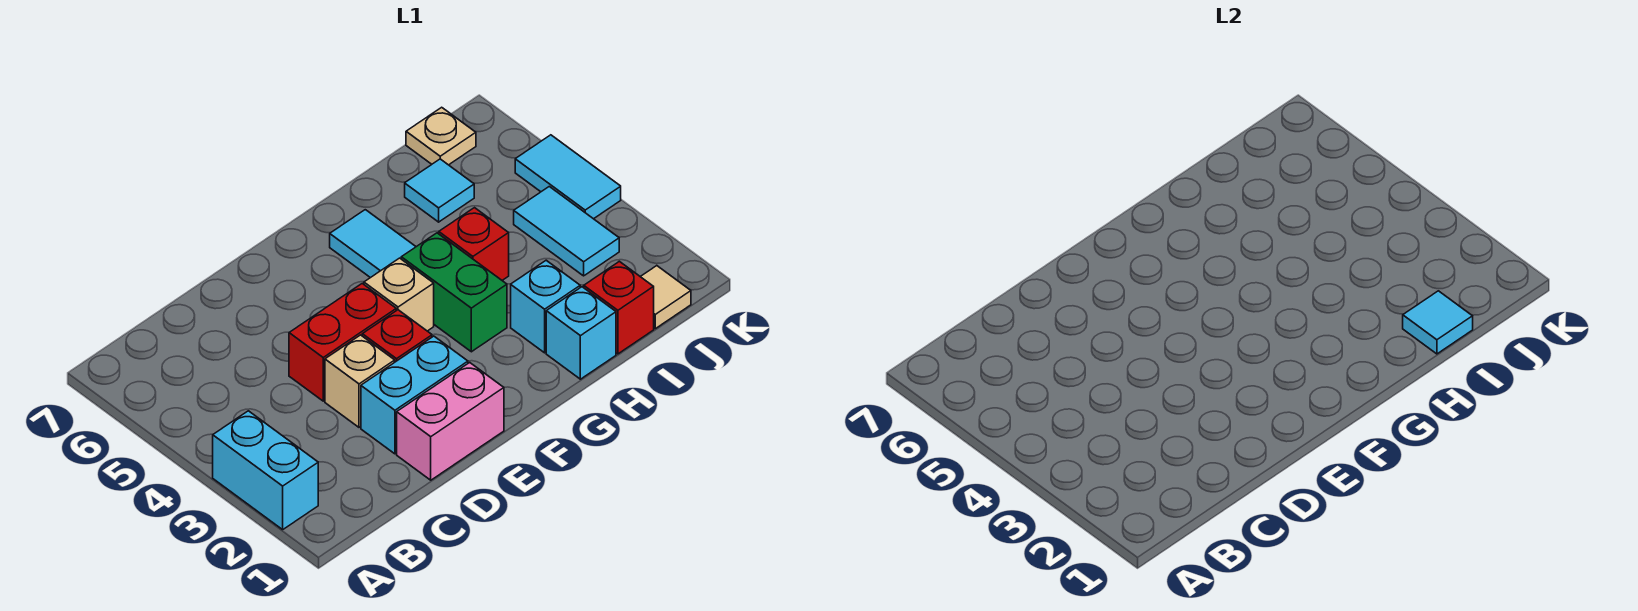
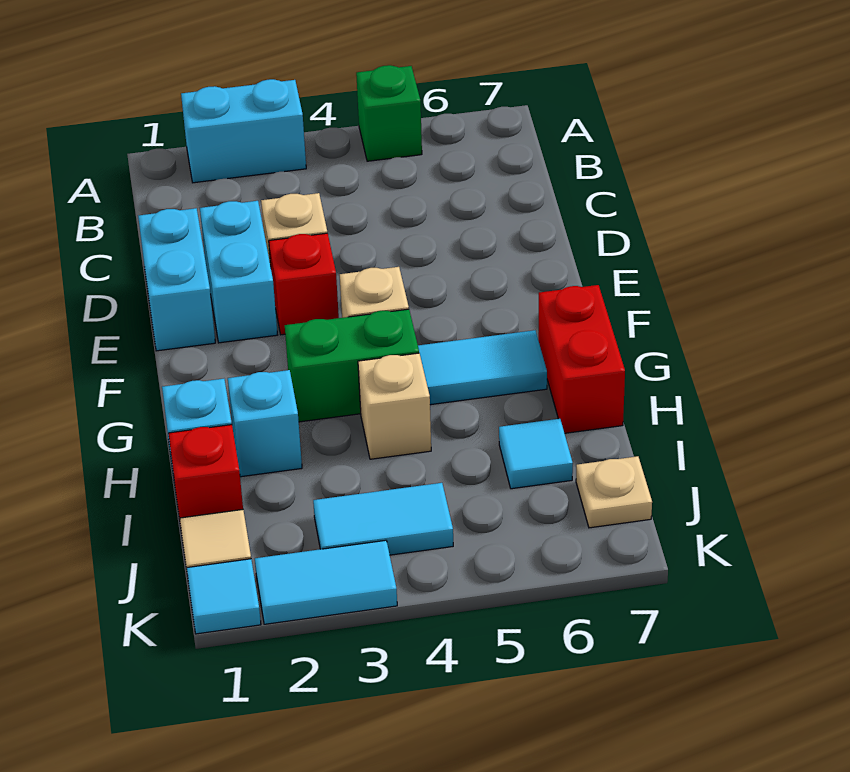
none -> green brick A5 level 1
pink brick D1:E1 level 1 -> cyan brick D1:E1 level 1
red brick D4:E4 level 1 -> red brick G7:H7 level 1
red brick H4 level 1 -> tan brick H4 level 1
cyan tile I1 level 2 -> cyan tile K1 level 1
cyan tile K4:K5 level 1 -> cyan tile K2:K3 level 1

